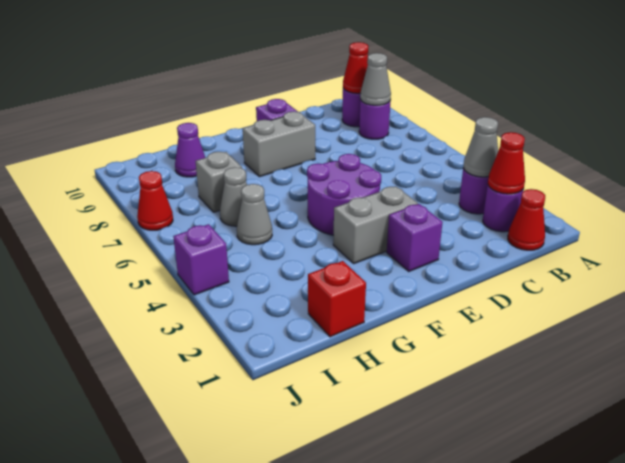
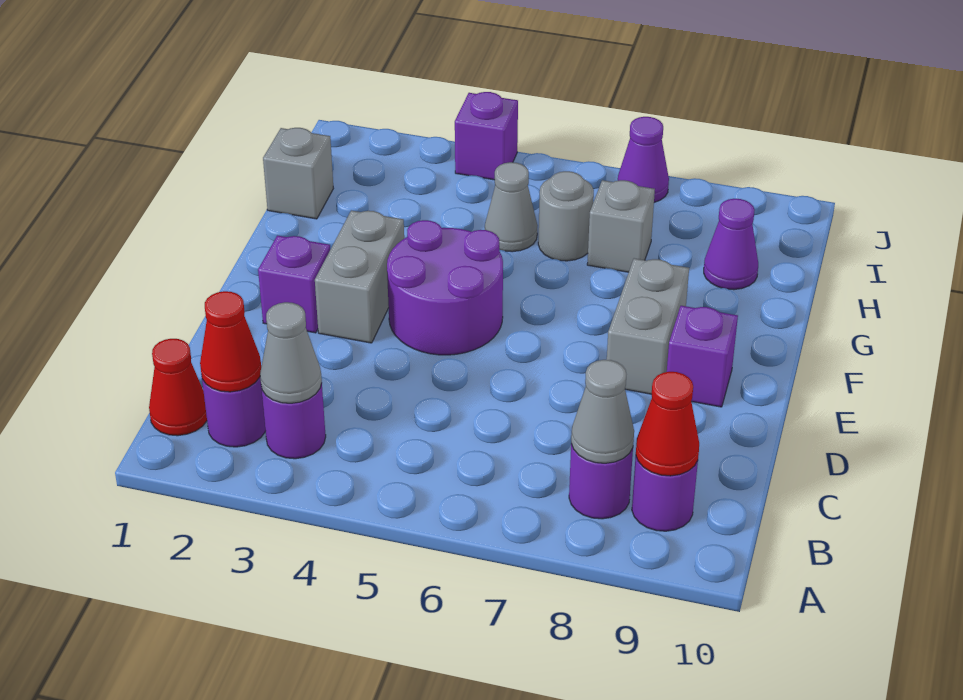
red brick H1 level 1 -> grey brick H1 level 1
grey cone H6 level 1 -> grey round brick H6 level 1
red cone J7 level 1 -> purple cone J7 level 1

